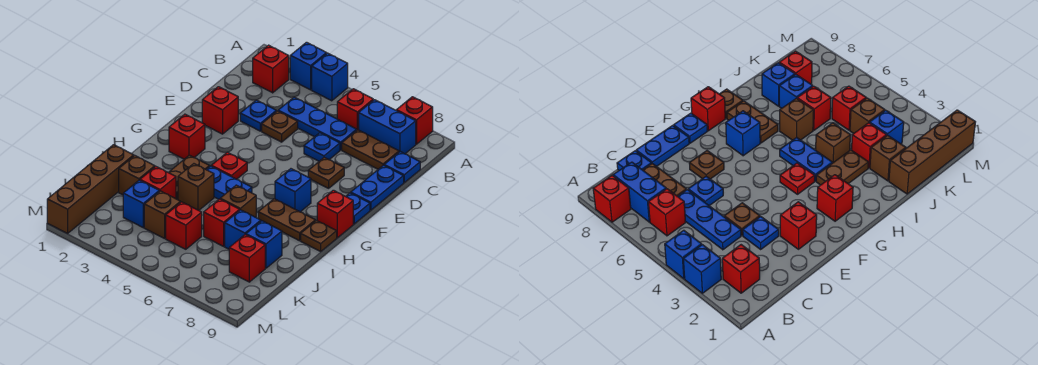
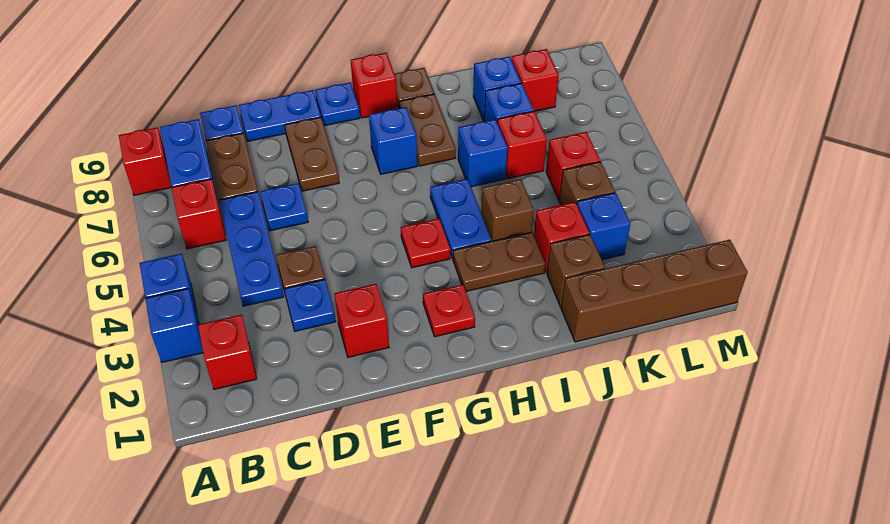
brown plate E7 level 1 -> brown plate E7:E8 level 1
red brick G2 level 1 -> red plate G2 level 1
brown brick I6 level 1 -> blue brick I6 level 1

